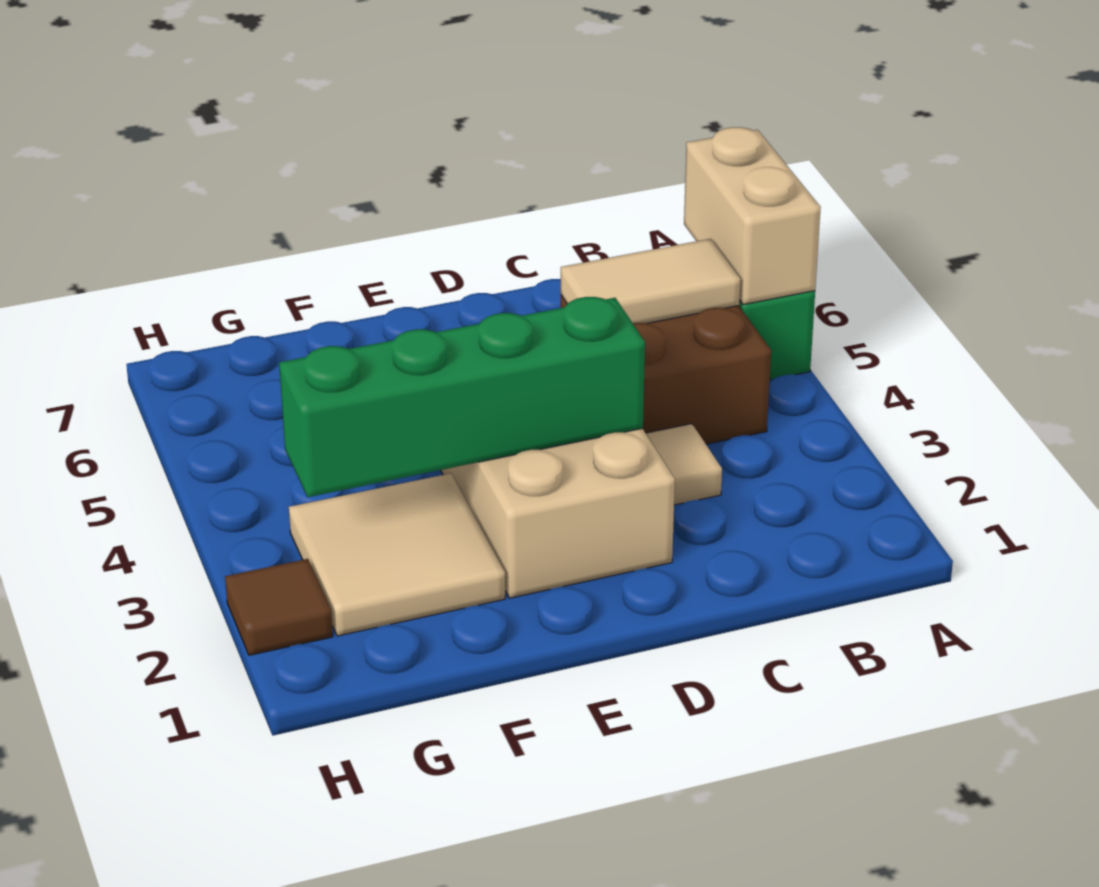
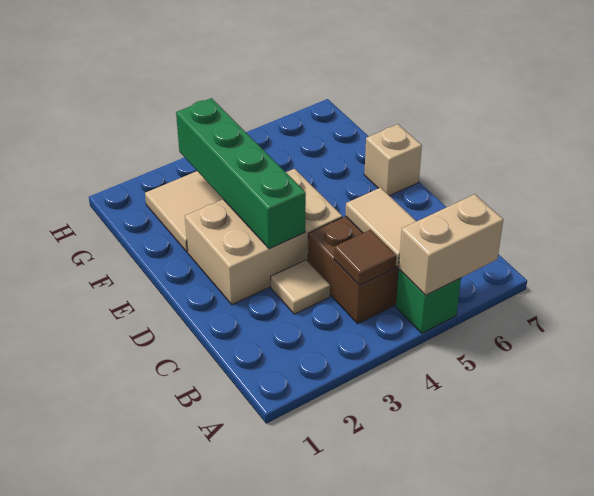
none -> tan brick E7 level 1
brown tile H2 level 1 -> brown tile B4 level 2

